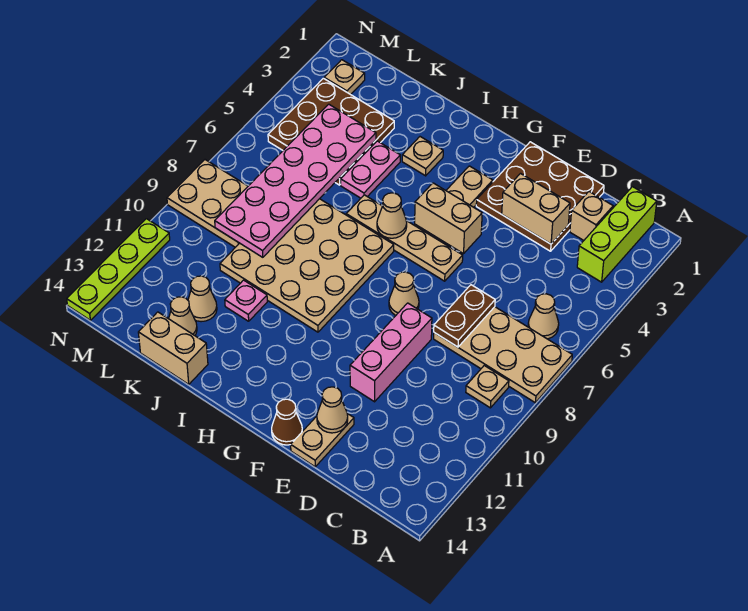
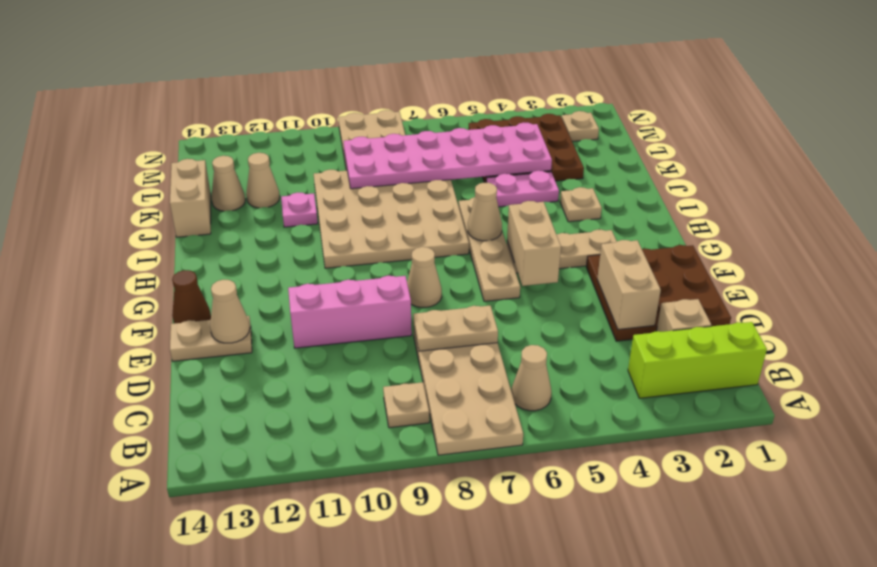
brown plate D7:D8 level 2 -> tan plate D7:D8 level 2
lime plate N11:N14 level 1 -> none

